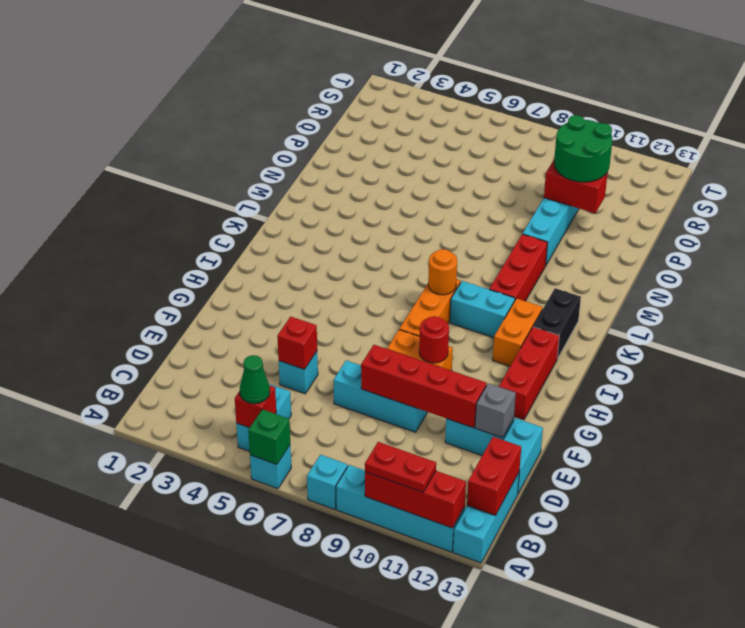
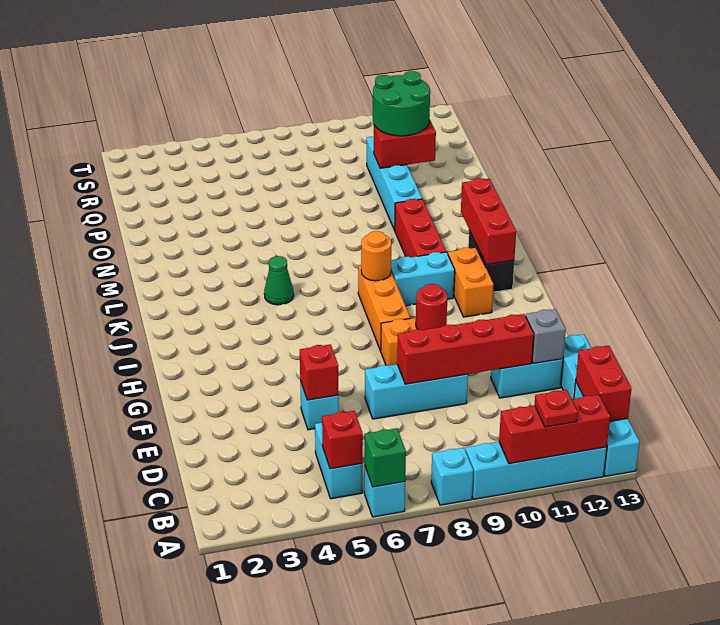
red plate A10:A11 level 3 -> red plate A11 level 3
green cone B5 level 3 -> green cone K5 level 1
red brick G12:I12 level 1 -> red brick J12:L12 level 2

